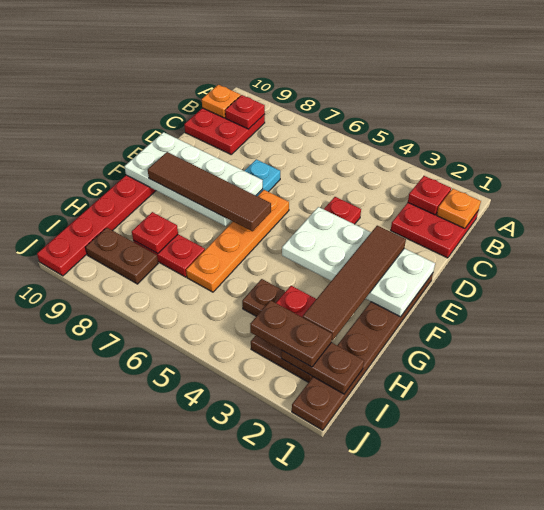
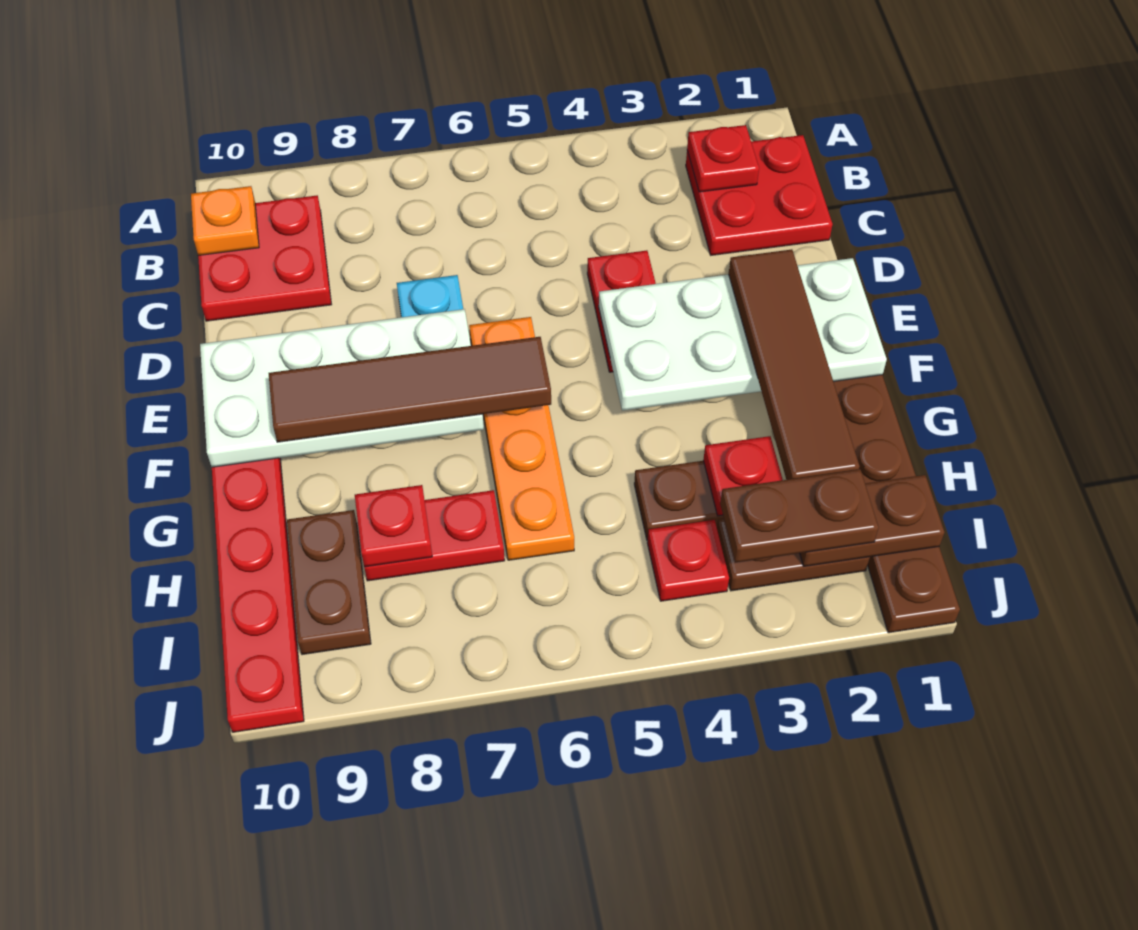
orange plate B1 level 2 -> none
red plate B9 level 2 -> red plate I4 level 1
brown plate I8:I9 level 1 -> brown plate H9:I9 level 1

